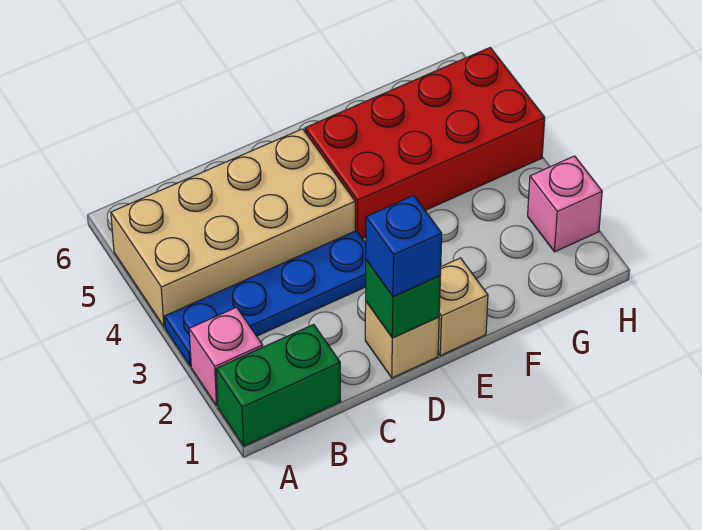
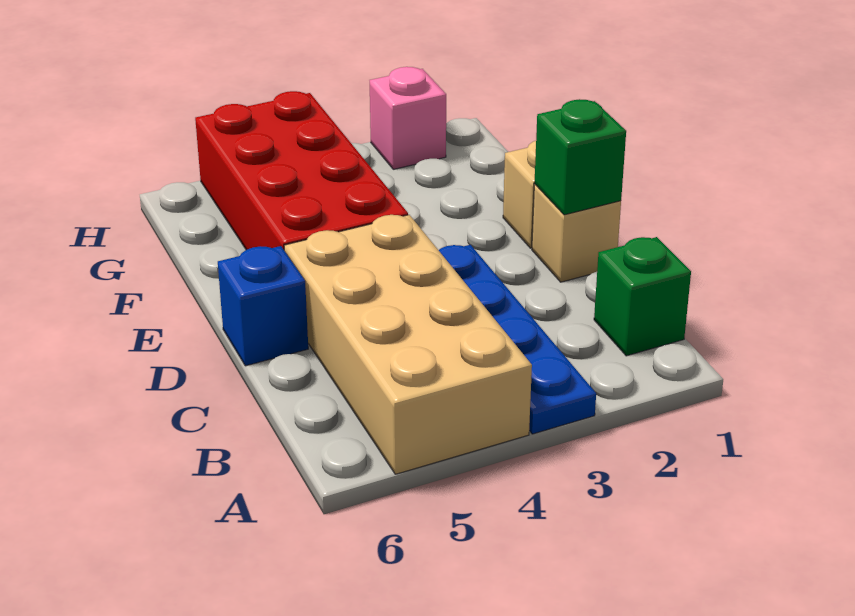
green brick A1:B1 level 1 -> green brick B1 level 1
pink brick A2 level 1 -> none
blue brick D1 level 3 -> blue brick D6 level 1

